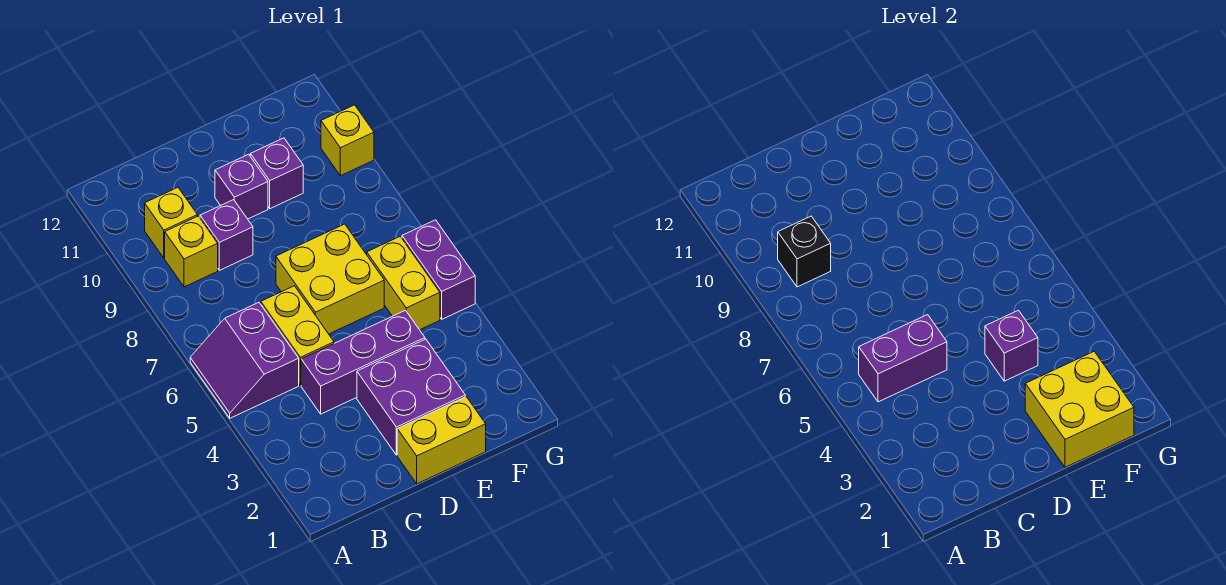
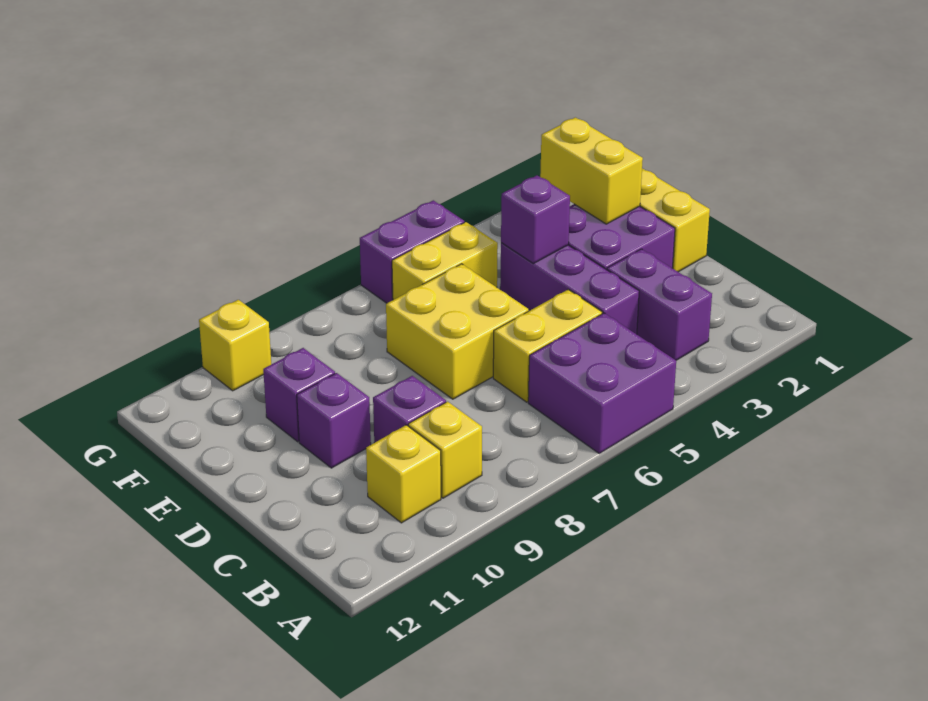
purple slope A5:B6 level 1 top B -> purple brick A5:B6 level 1
purple brick B5:C5 level 2 -> purple brick B3:C3 level 1
black brick B9 level 2 -> none
yellow brick E1:F2 level 2 -> yellow brick E2:F2 level 2

